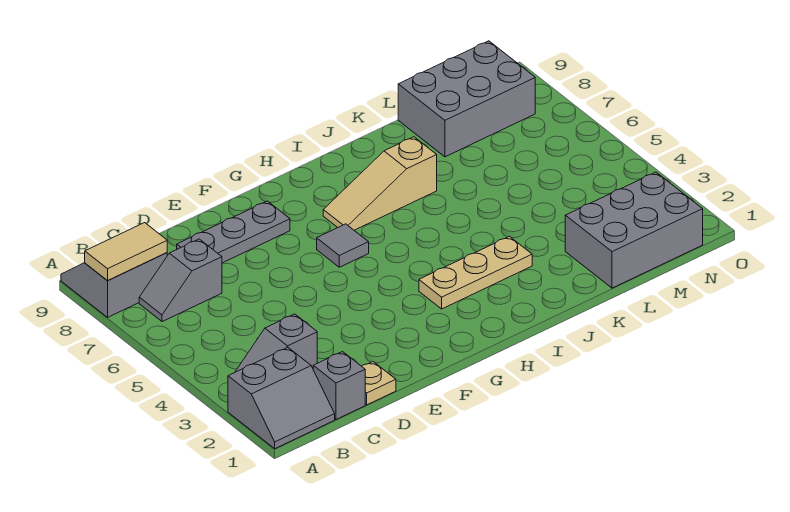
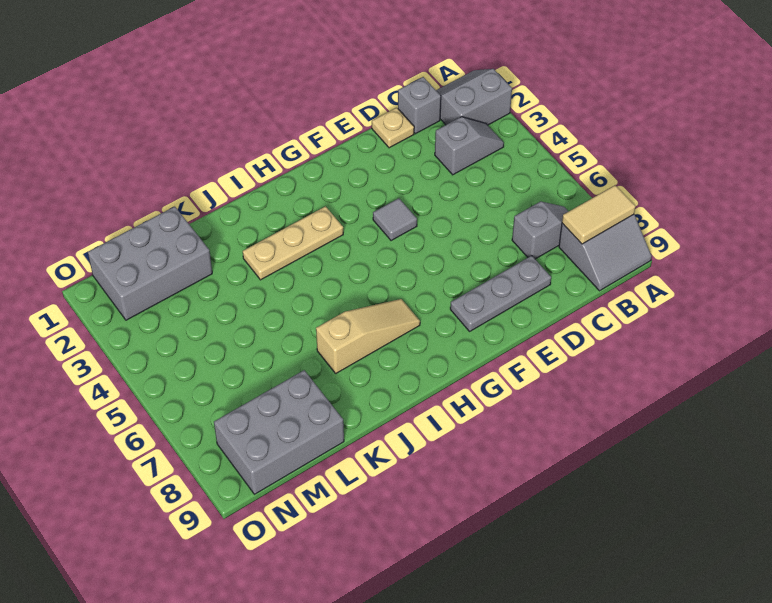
grey tile G6 level 1 -> grey tile F4 level 1

